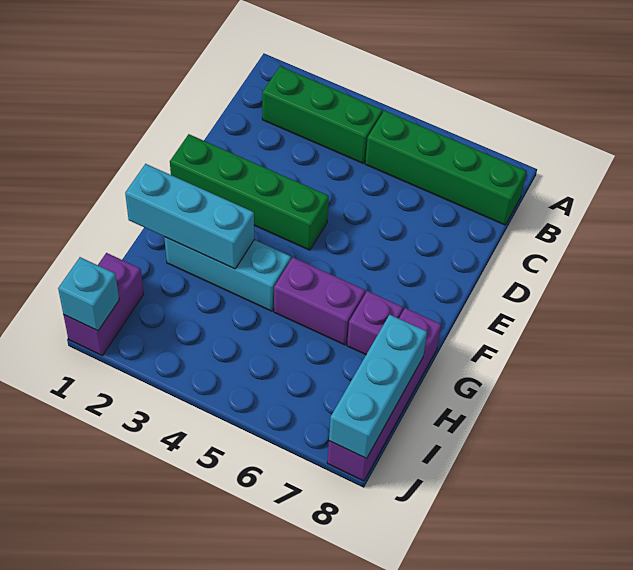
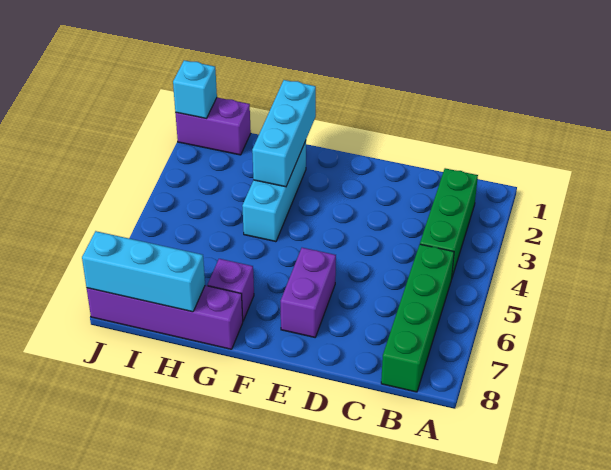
green brick E1:E4 level 1 -> none
purple brick G5:G6 level 1 -> purple brick E6:E7 level 1

